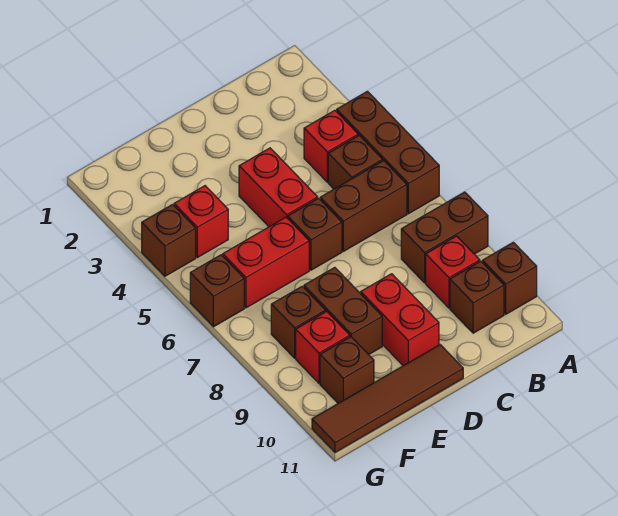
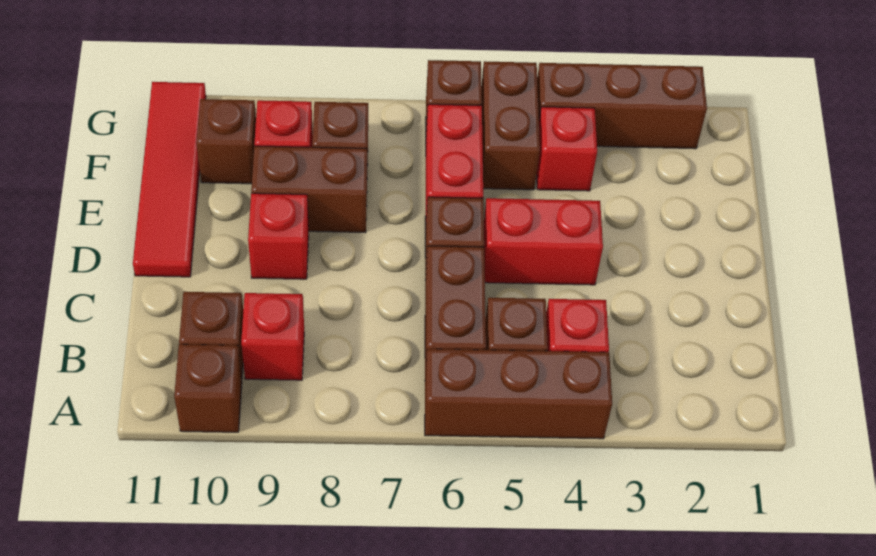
brown brick A8:B8 level 1 -> brown brick F5:G5 level 1
red brick D9:D10 level 1 -> red brick D9 level 1
brown tile D11:G11 level 1 -> red tile D11:G11 level 1
brown brick G4 level 1 -> brown brick G2:G4 level 1

